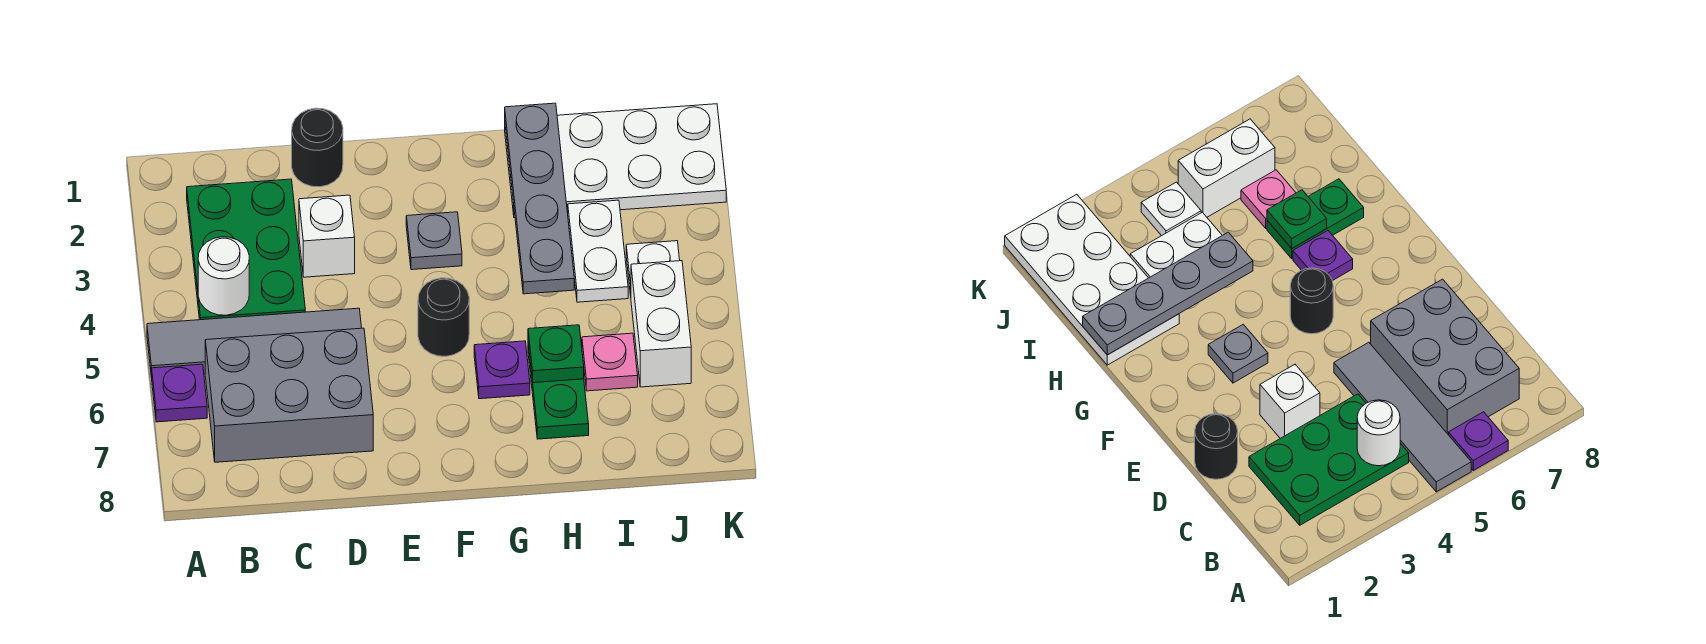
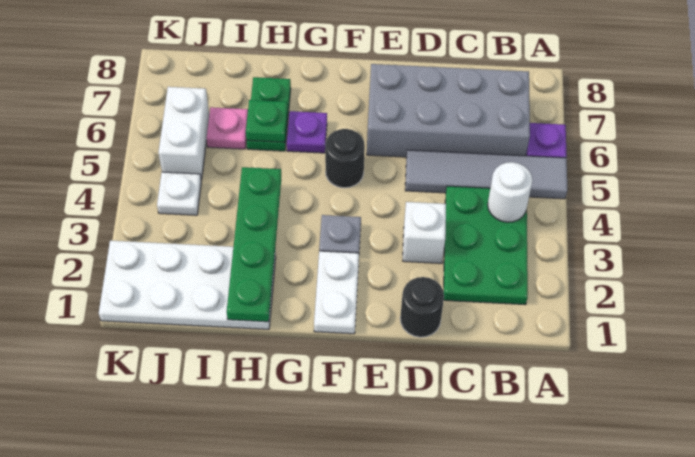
grey brick B6:D7 level 1 -> grey brick B6:E7 level 1
grey plate H1:H4 level 2 -> green plate H1:H4 level 2
white plate I3:I4 level 1 -> white plate F1:F2 level 1

